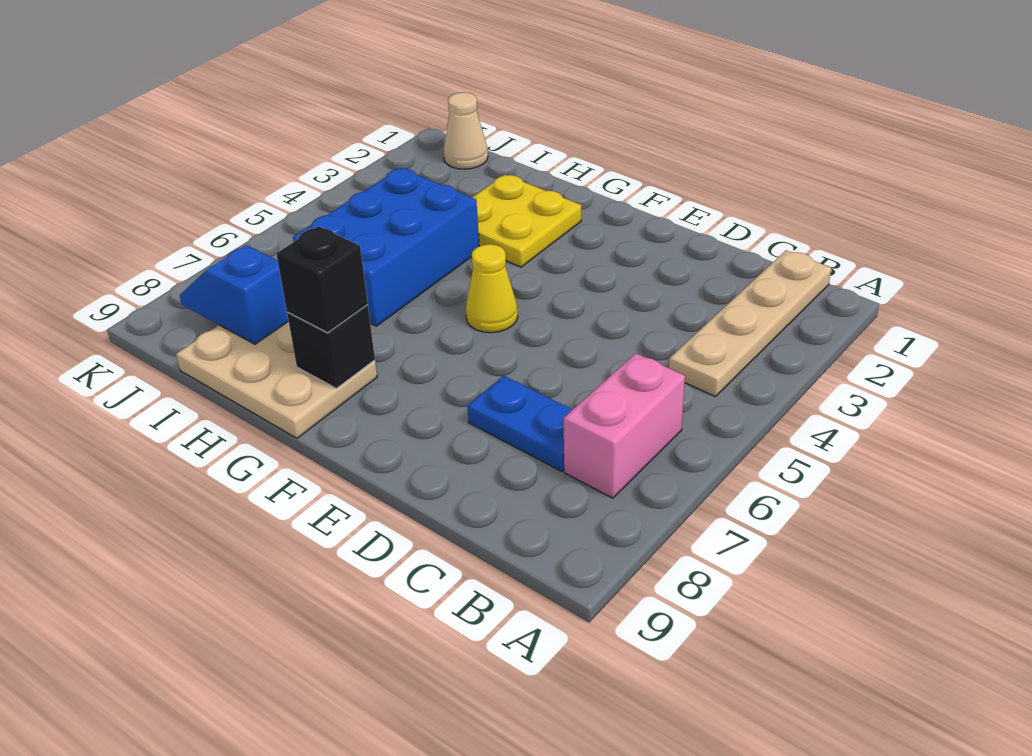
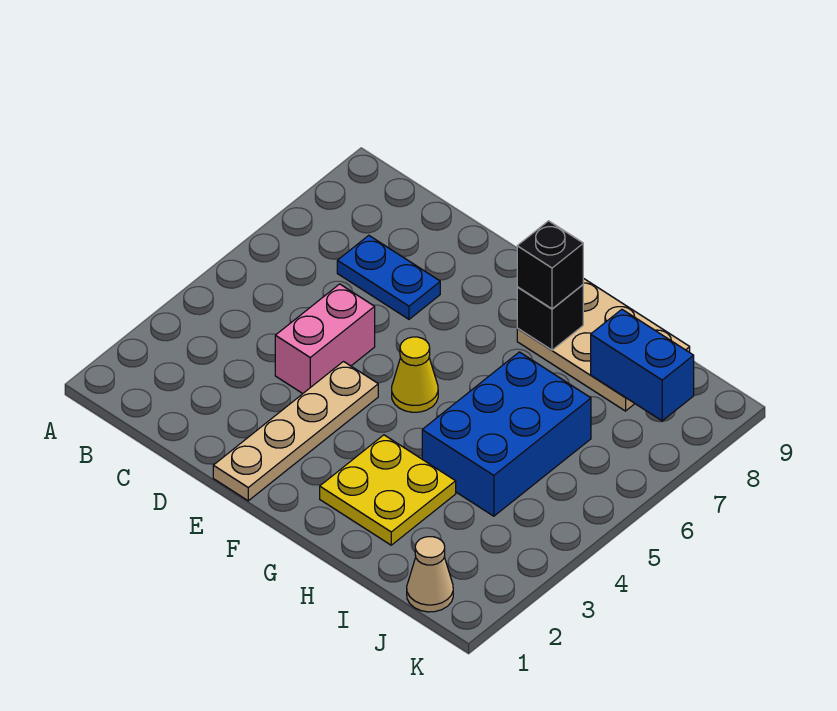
tan plate B1:B4 level 1 -> tan plate E1:E4 level 1
pink brick B6:B7 level 1 -> pink brick D4:D5 level 1
blue slope I8:J8 level 2 top I -> blue brick I8:J8 level 2

